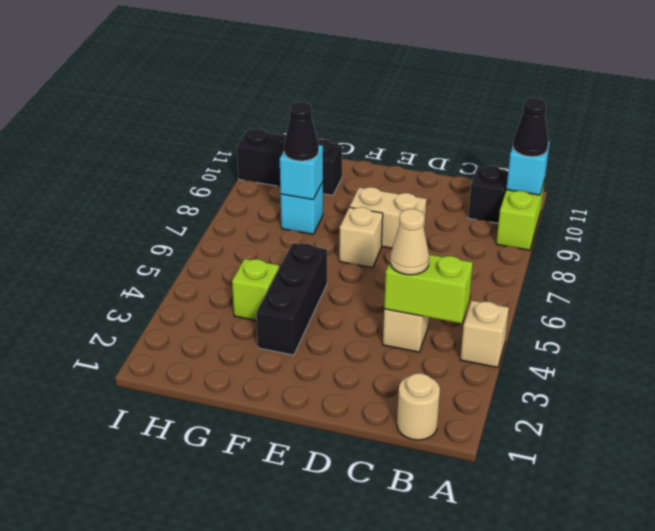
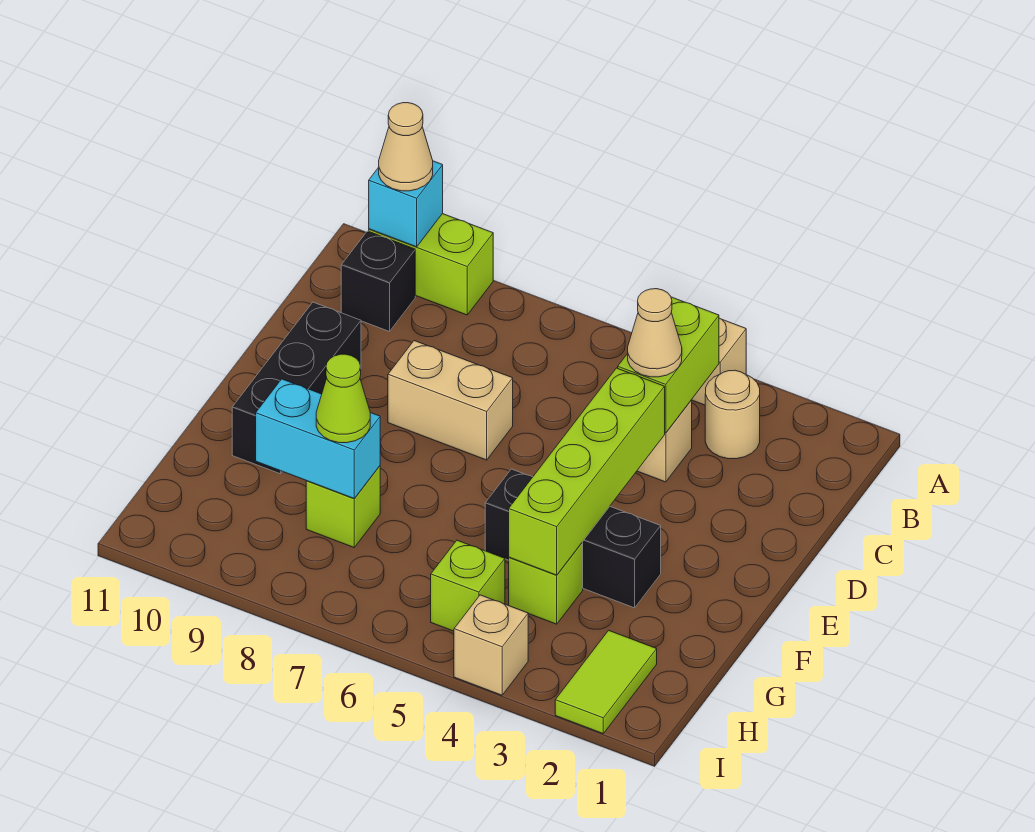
black cone A10 level 3 -> tan cone A10 level 3
tan round brick B1 level 1 -> tan round brick B3 level 1
none -> lime brick D4:G4 level 2
tan brick D8:E8 level 1 -> tan brick D7:D8 level 1
tan brick E7 level 1 -> tan brick I4 level 1
cyan brick G8 level 1 -> lime brick G8 level 1
cyan brick G8 level 2 -> cyan brick G8:G9 level 2
black cone G8 level 3 -> lime cone G8 level 3
black brick G10:I10 level 1 -> black brick D10:F10 level 1
none -> lime tile H2:I2 level 1
none -> lime brick H5 level 1

